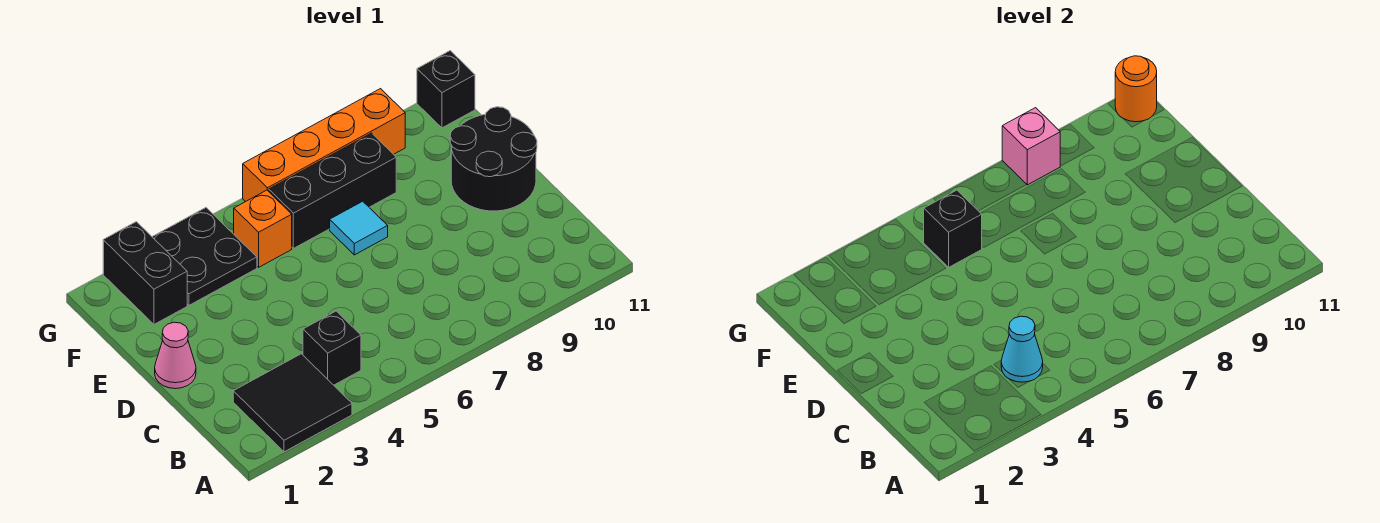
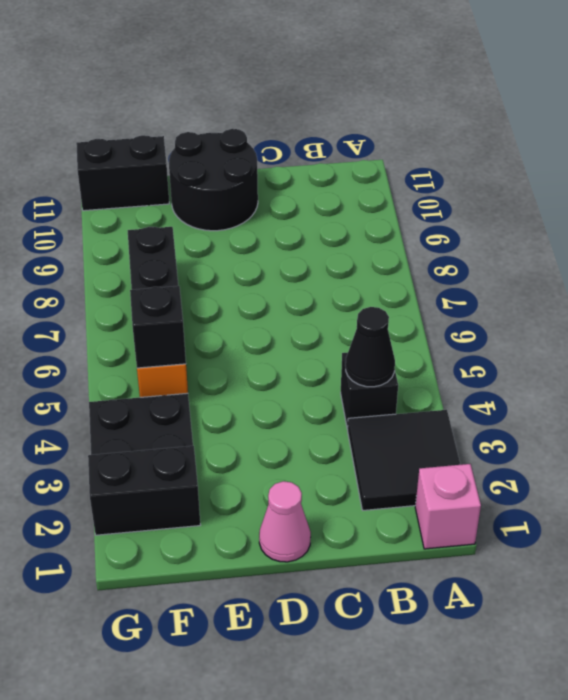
cyan cone B4 level 2 -> black cone B4 level 2
cyan tile E7 level 1 -> none
orange brick G6:G9 level 1 -> none
pink brick G8 level 2 -> pink brick A1 level 1
black brick G11 level 1 -> black brick F11:G11 level 1
orange round brick G11 level 2 -> none

